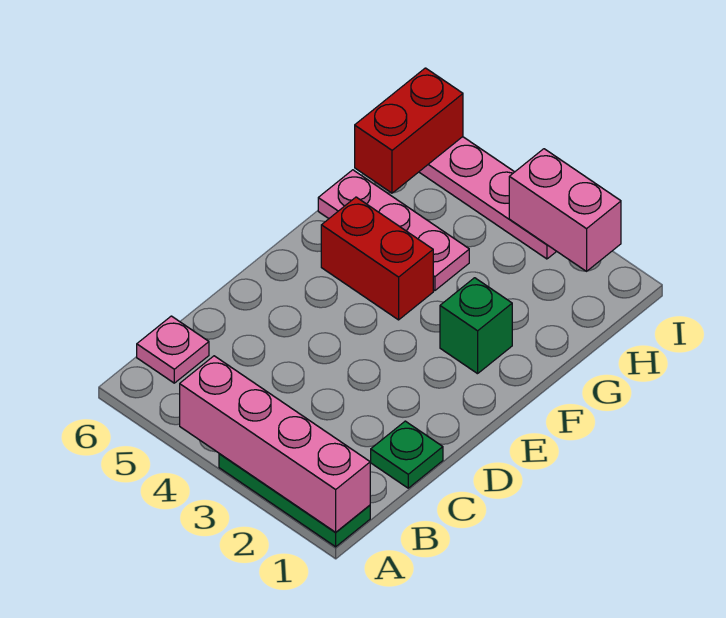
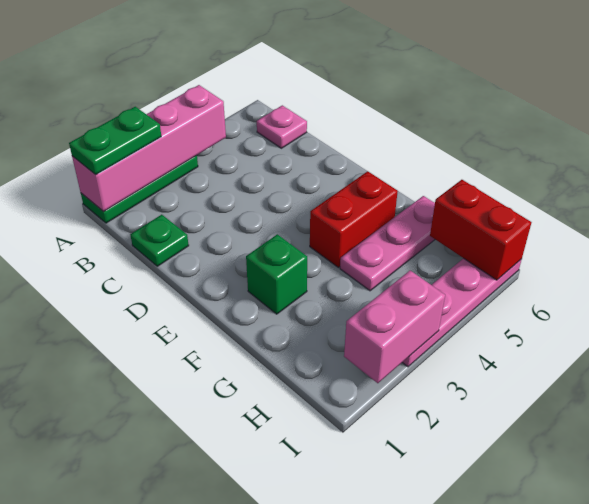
none -> green plate A1:A2 level 3

